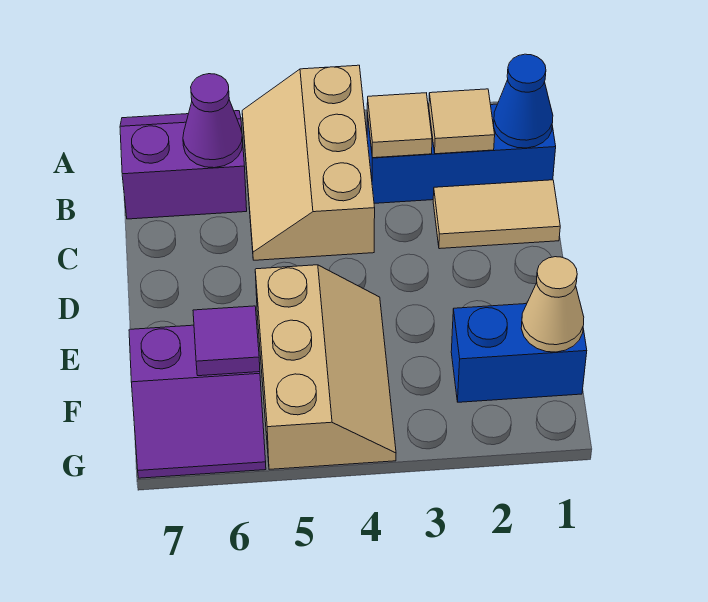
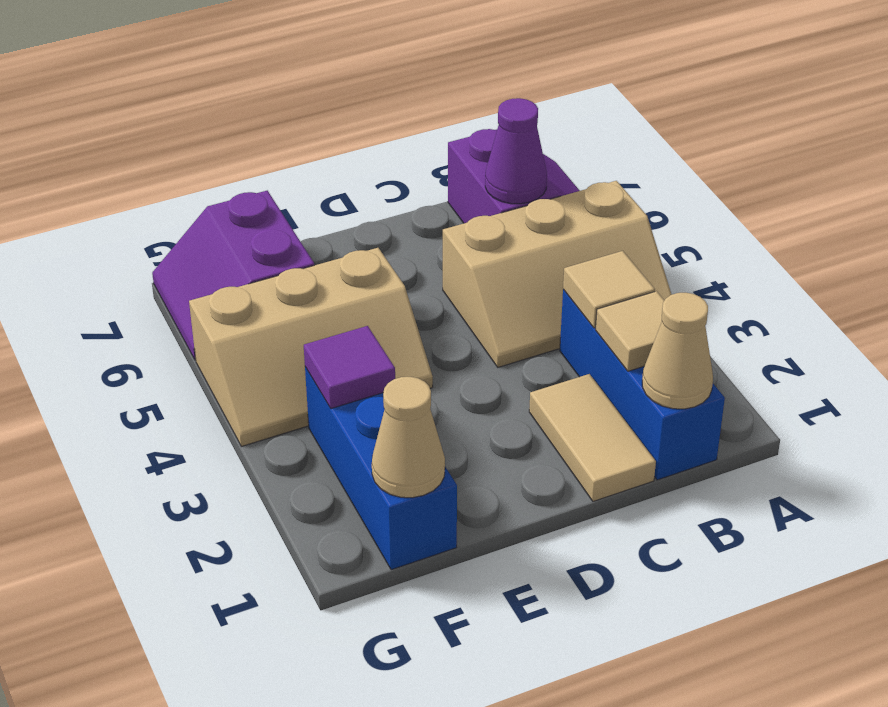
tan slope A4:C5 level 1 top 4 -> tan slope A4:C5 level 1 top 5
blue cone B1 level 2 -> tan cone B1 level 2
blue brick F1:F2 level 1 -> blue brick F1:F3 level 1
purple tile F6 level 2 -> purple tile F3 level 2

